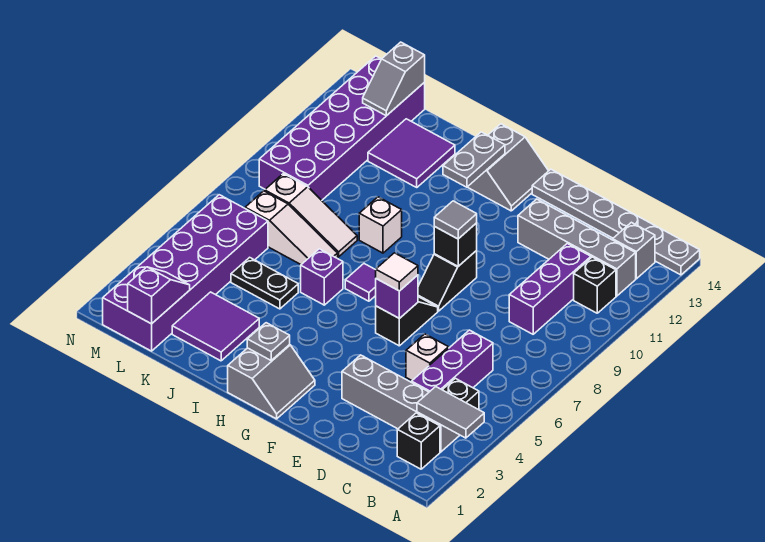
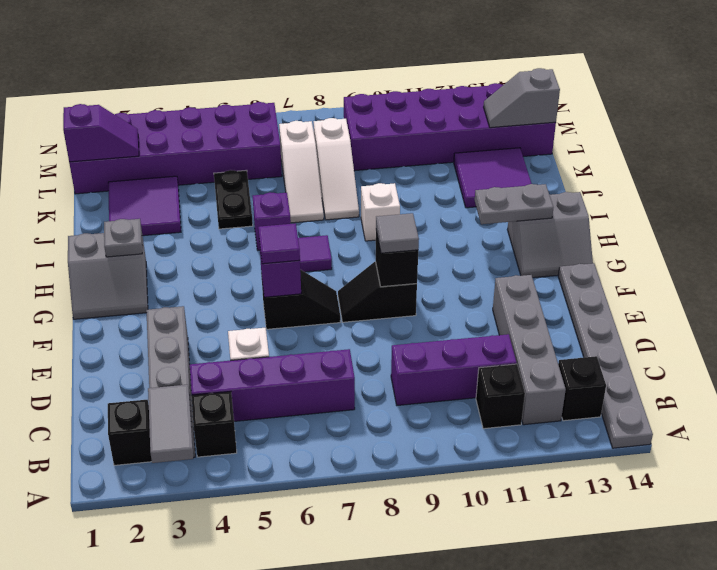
grey brick B13 level 1 -> black brick B13 level 1
purple brick C4:C6 level 1 -> purple brick C4:C7 level 1
white tile F6 level 3 -> purple tile F6 level 3

